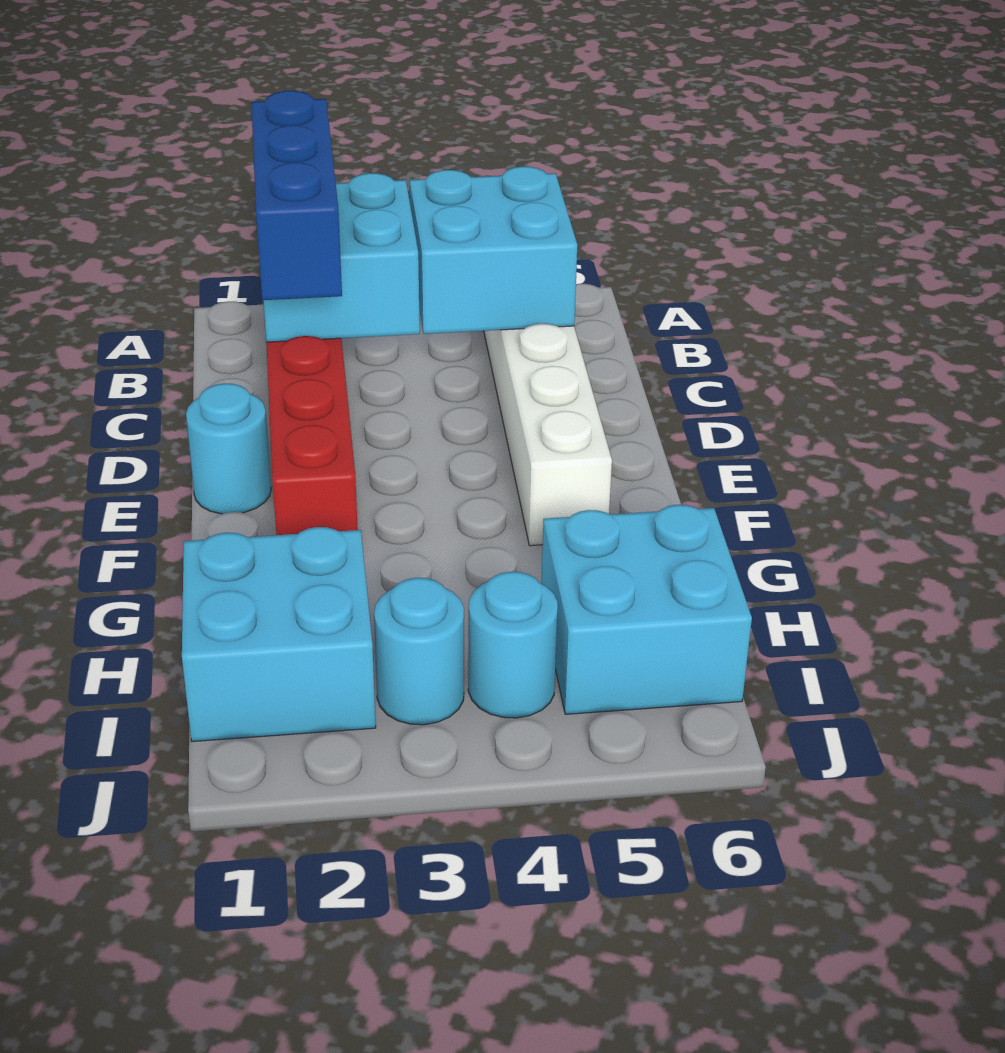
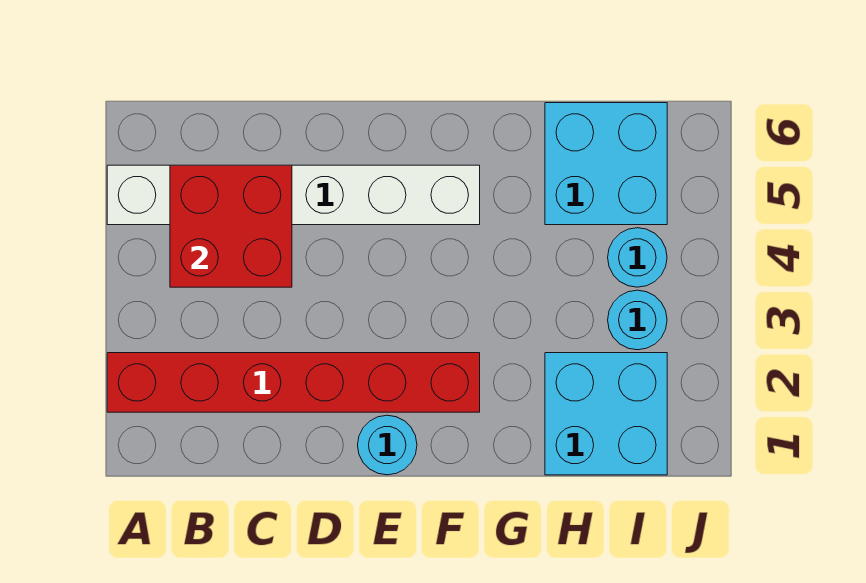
cyan brick B2:C3 level 2 -> none
blue brick B2:D2 level 3 -> none
cyan brick B4:C5 level 2 -> red brick B4:C5 level 2

